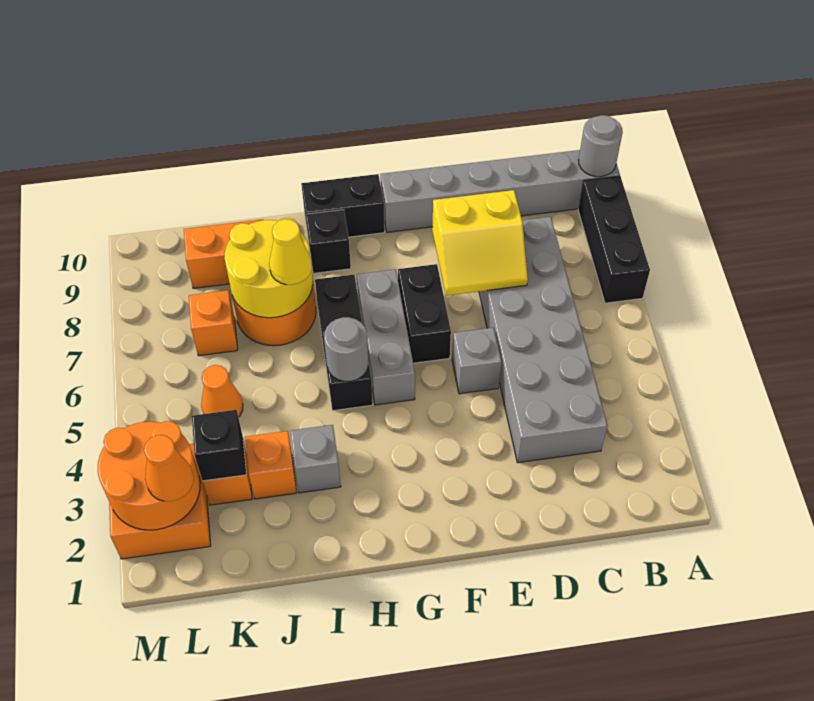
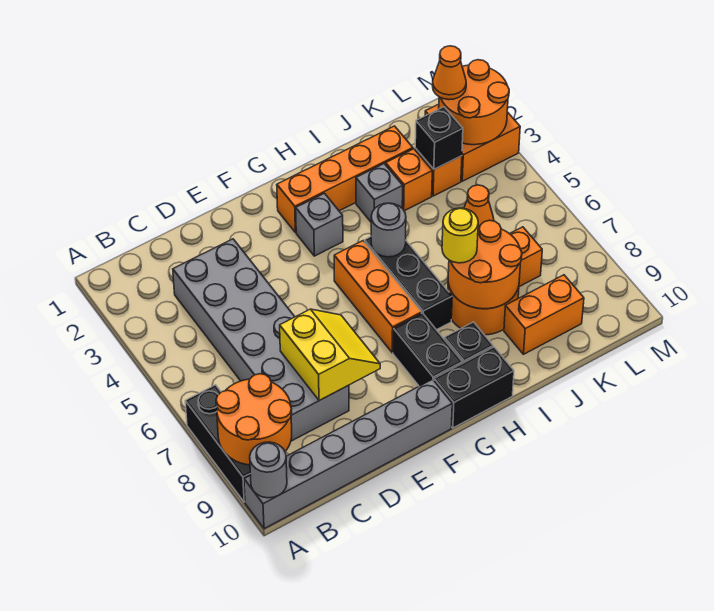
none -> orange round brick A8:B9 level 2
yellow slope D7:E8 level 2 top 8 -> yellow slope D7:E8 level 2 top D
grey brick E5 level 1 -> grey brick G3 level 1
black brick F6:F7 level 1 -> black brick G8:G9 level 1
none -> orange brick G2:J2 level 1
grey brick G5:G7 level 1 -> orange brick G5:G7 level 1
yellow round brick I7:J8 level 2 -> orange round brick I7:J8 level 2
yellow cone I7 level 3 -> yellow round brick I7 level 3

